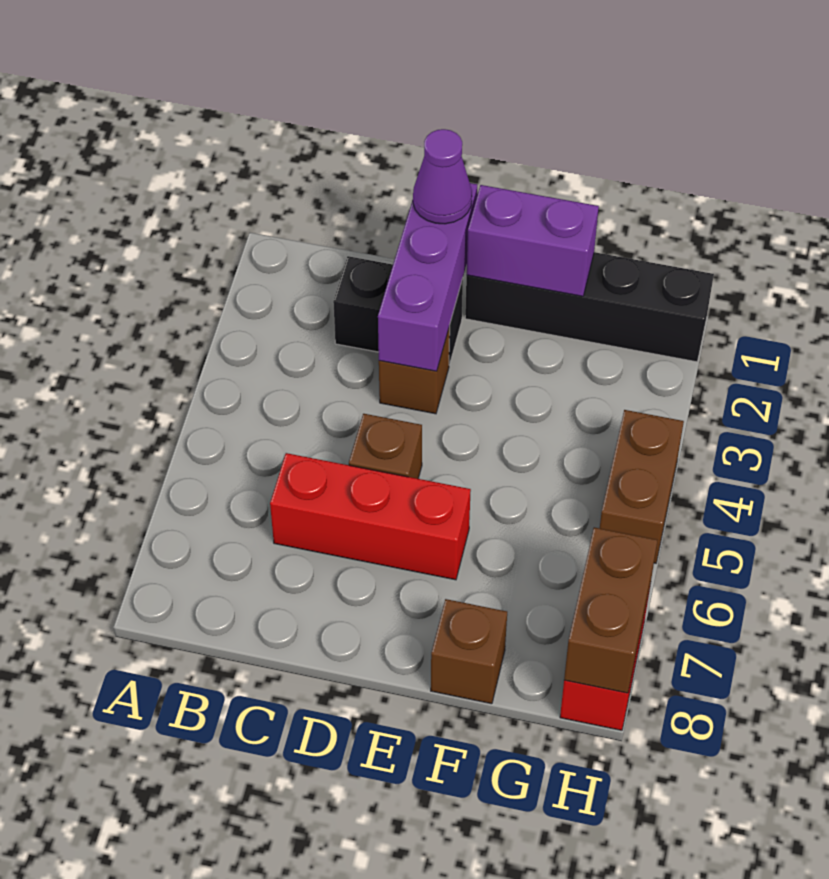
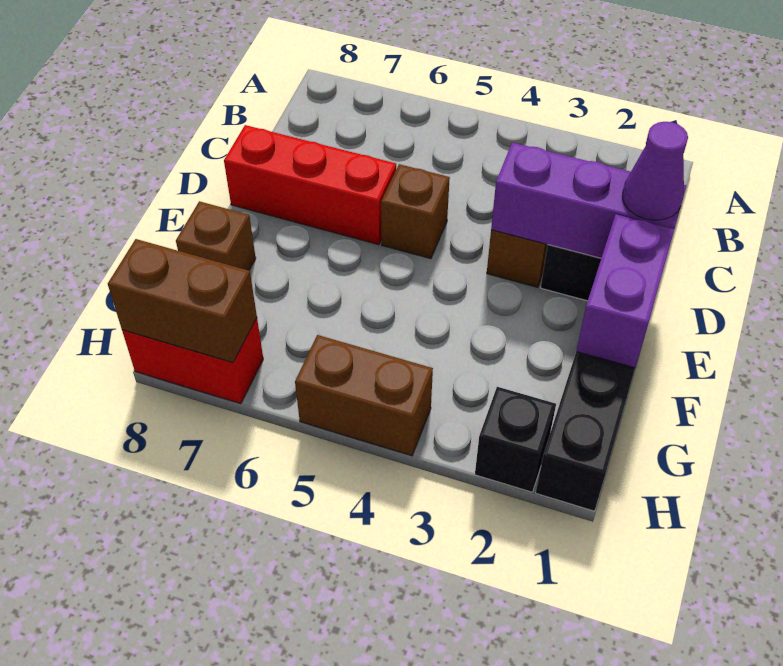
red brick C6:E6 level 1 -> red brick D6:D8 level 1
none -> black brick H2 level 1

